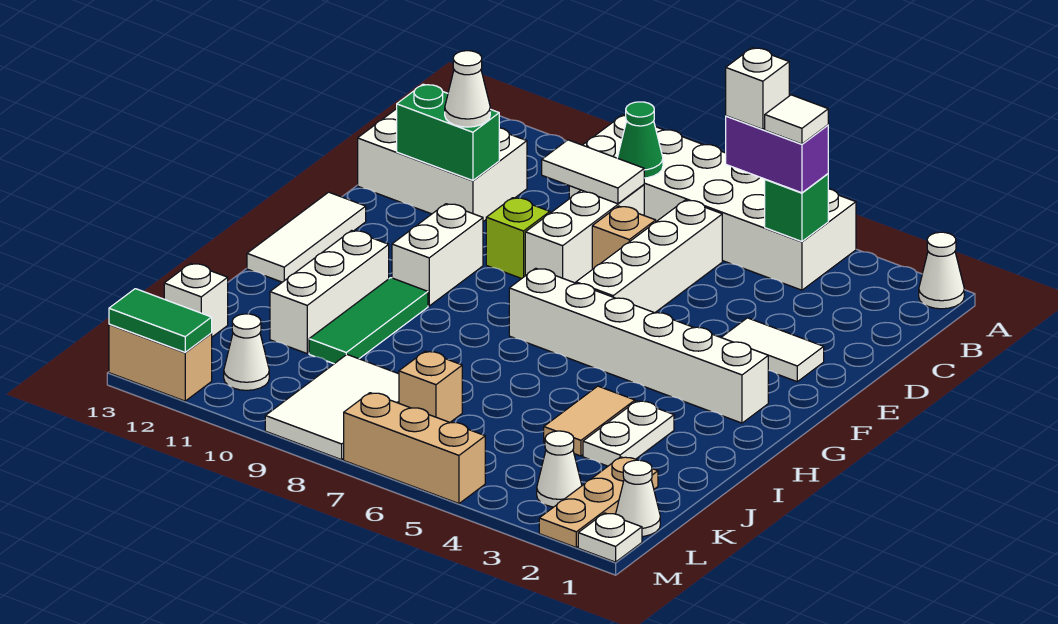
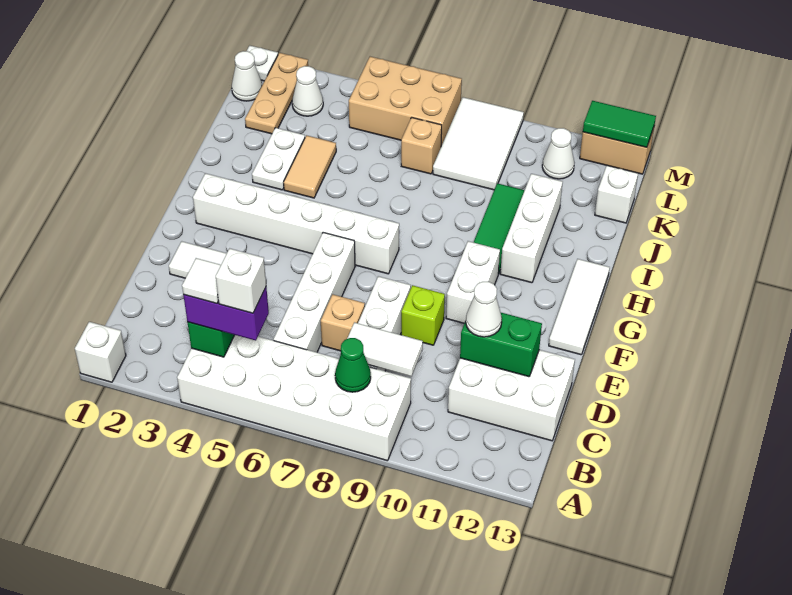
white cone A1 level 1 -> white brick A1 level 1
tan brick M5:M7 level 1 -> tan brick L5:M7 level 1

